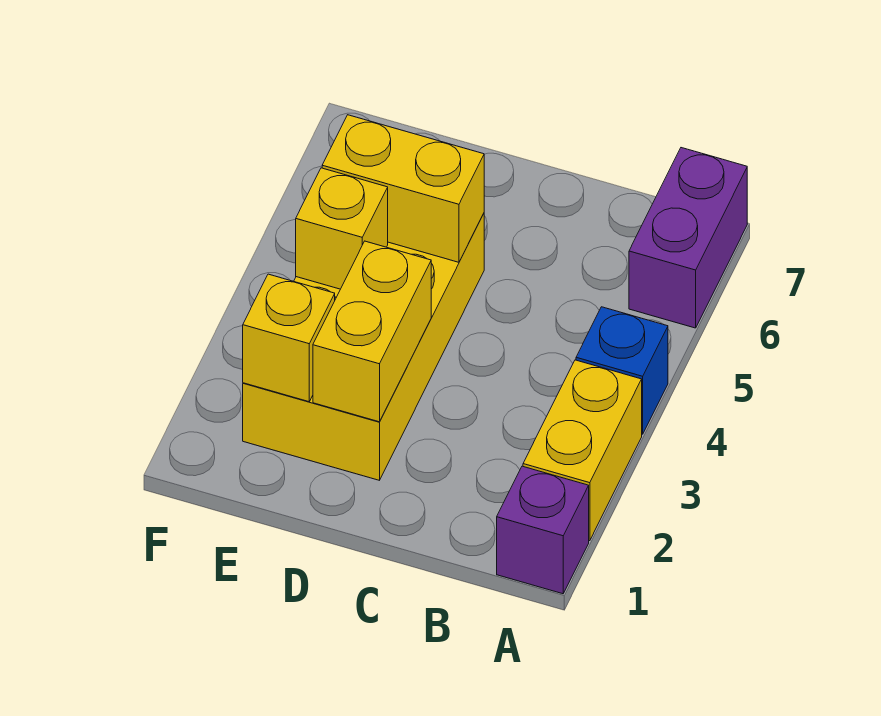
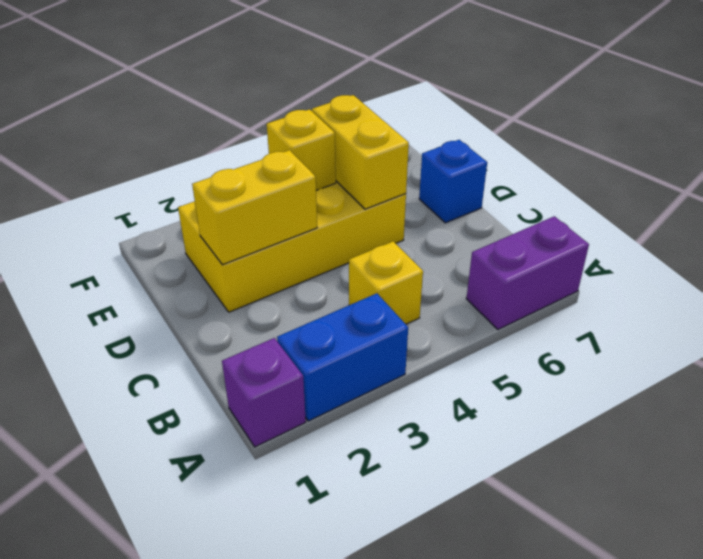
yellow brick A2:A3 level 1 -> blue brick A2:A3 level 1
blue brick A4 level 1 -> blue brick D7 level 1
yellow brick E2 level 2 -> yellow brick B4 level 1

